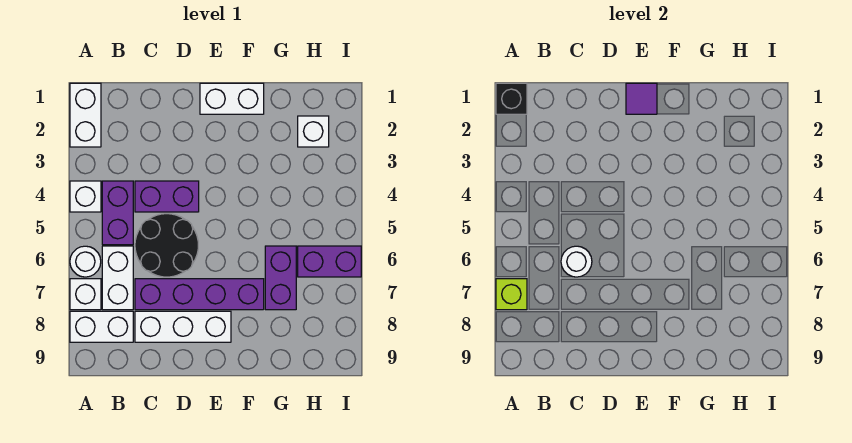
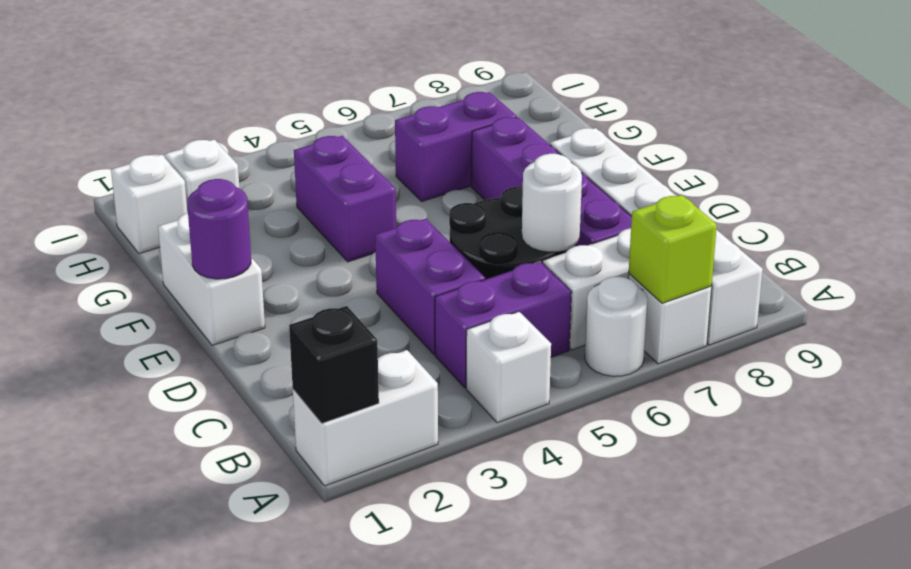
purple tile E1 level 2 -> purple round brick E1 level 2
none -> white brick H1 level 1
purple brick H6:I6 level 1 -> purple brick F4:G4 level 1

